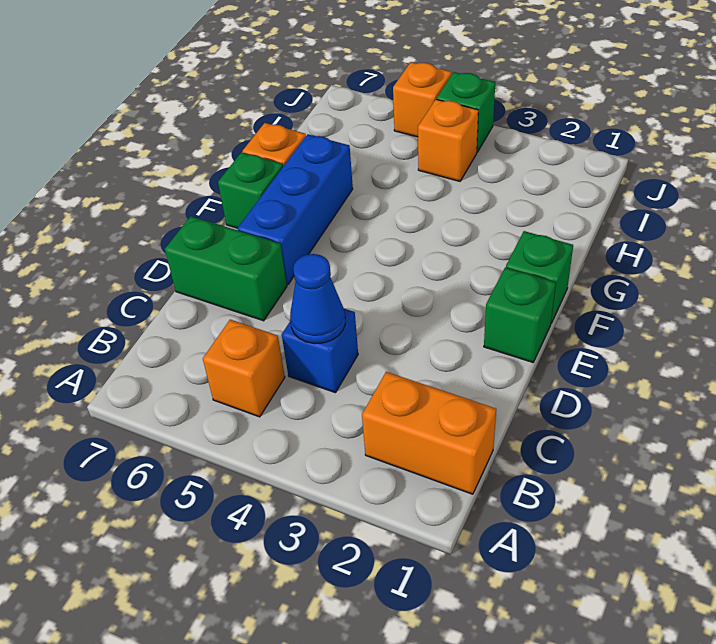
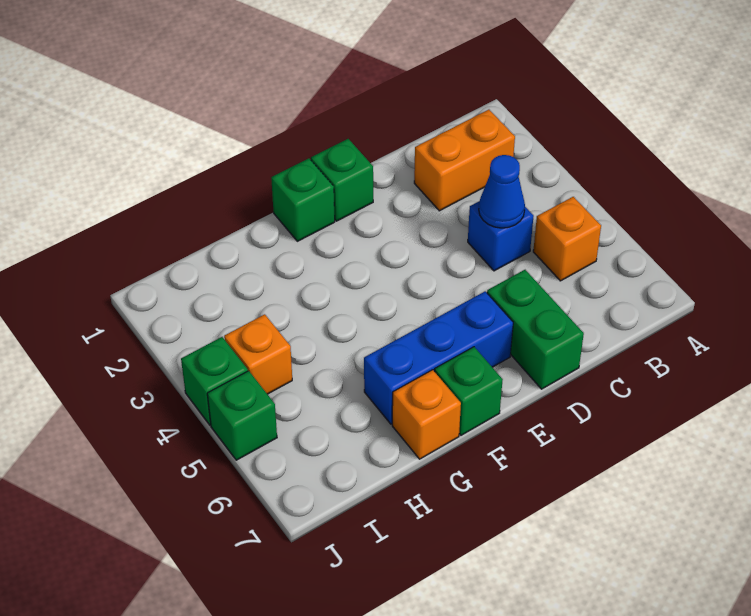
orange brick B1:B2 level 1 -> orange brick B2:C2 level 1
orange brick J5 level 1 -> green brick J5 level 1

